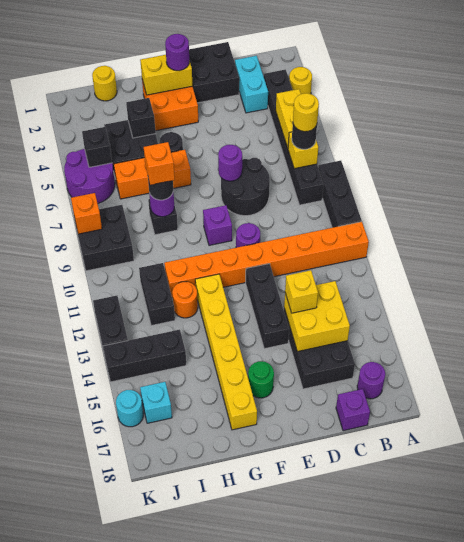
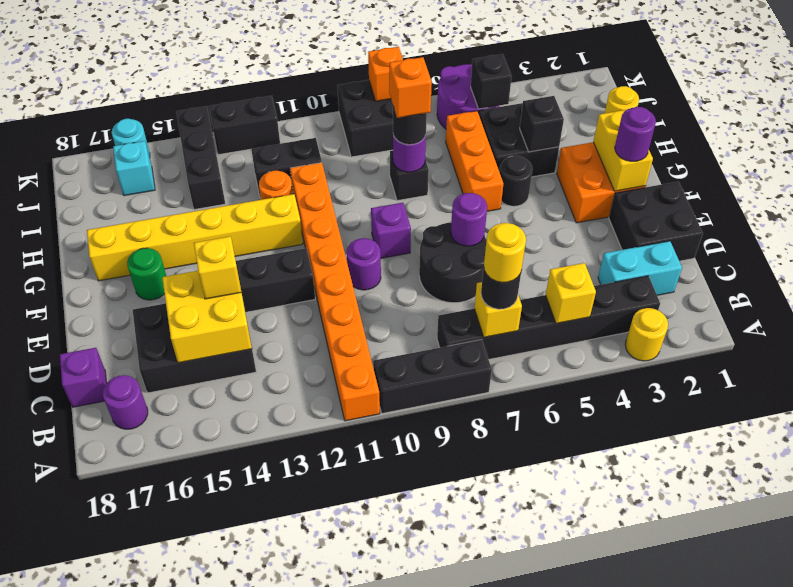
yellow brick B5:B6 level 2 -> yellow brick B5 level 2

